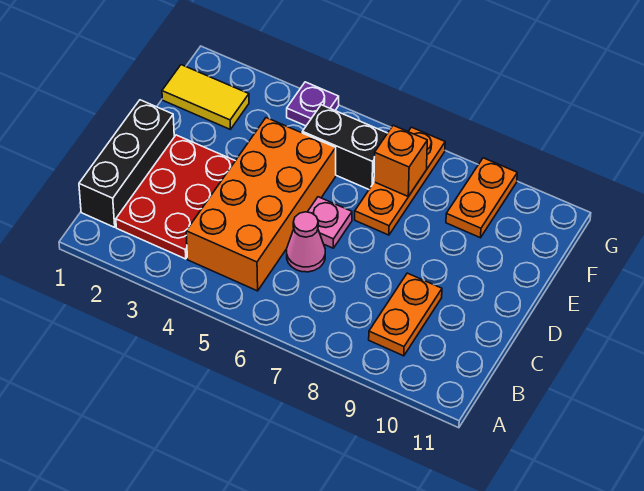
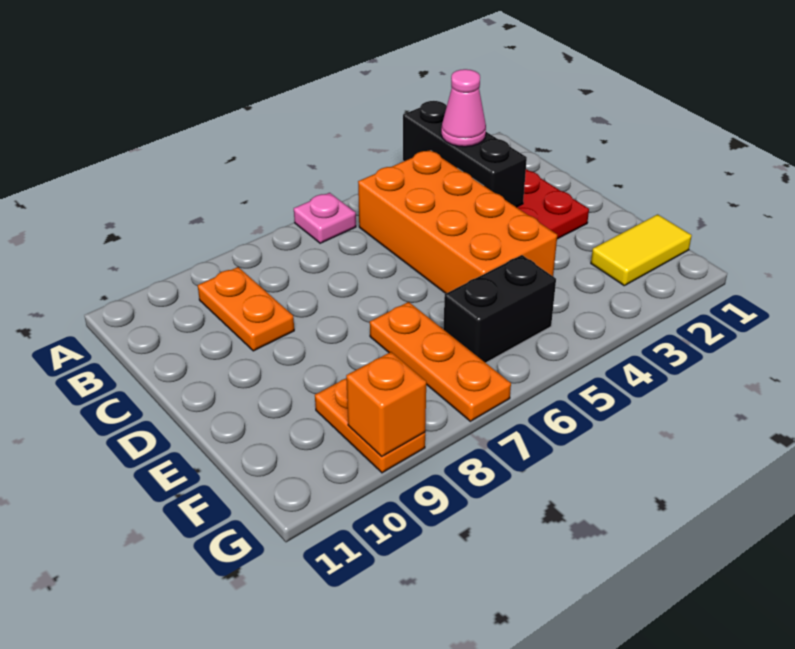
black brick B1:D1 level 1 -> black brick A3:C3 level 2
pink cone C6 level 1 -> pink cone B3 level 3
pink plate D6 level 1 -> pink plate A6 level 1
orange brick F7 level 2 -> orange brick G9 level 2
purple plate G4 level 1 -> none

